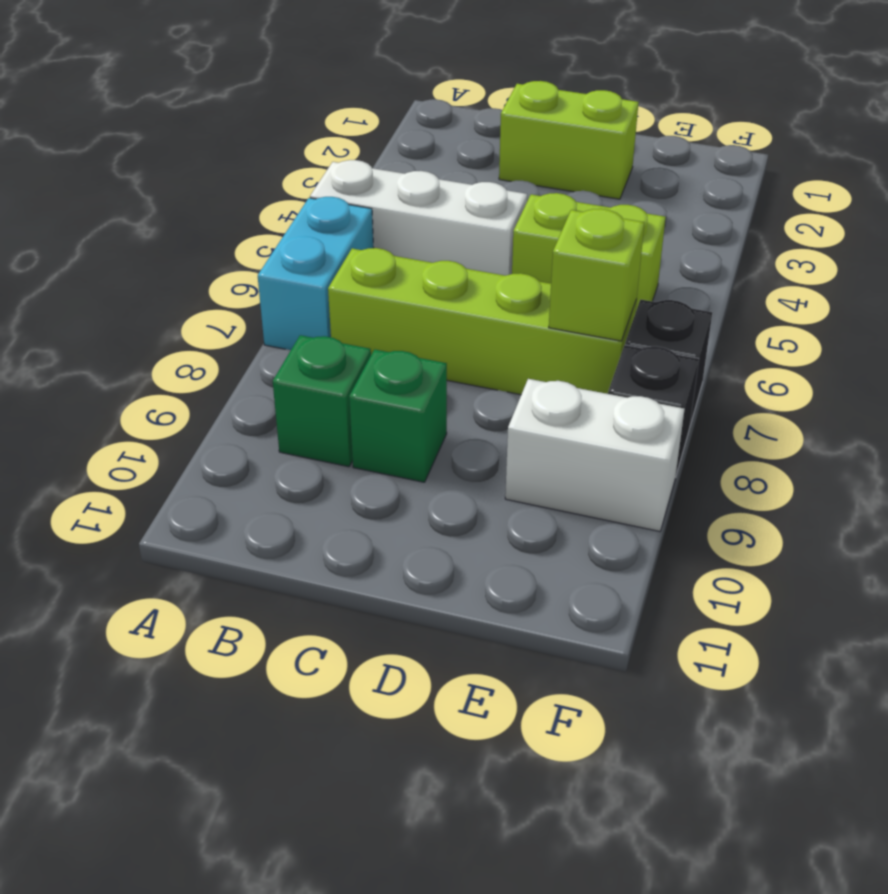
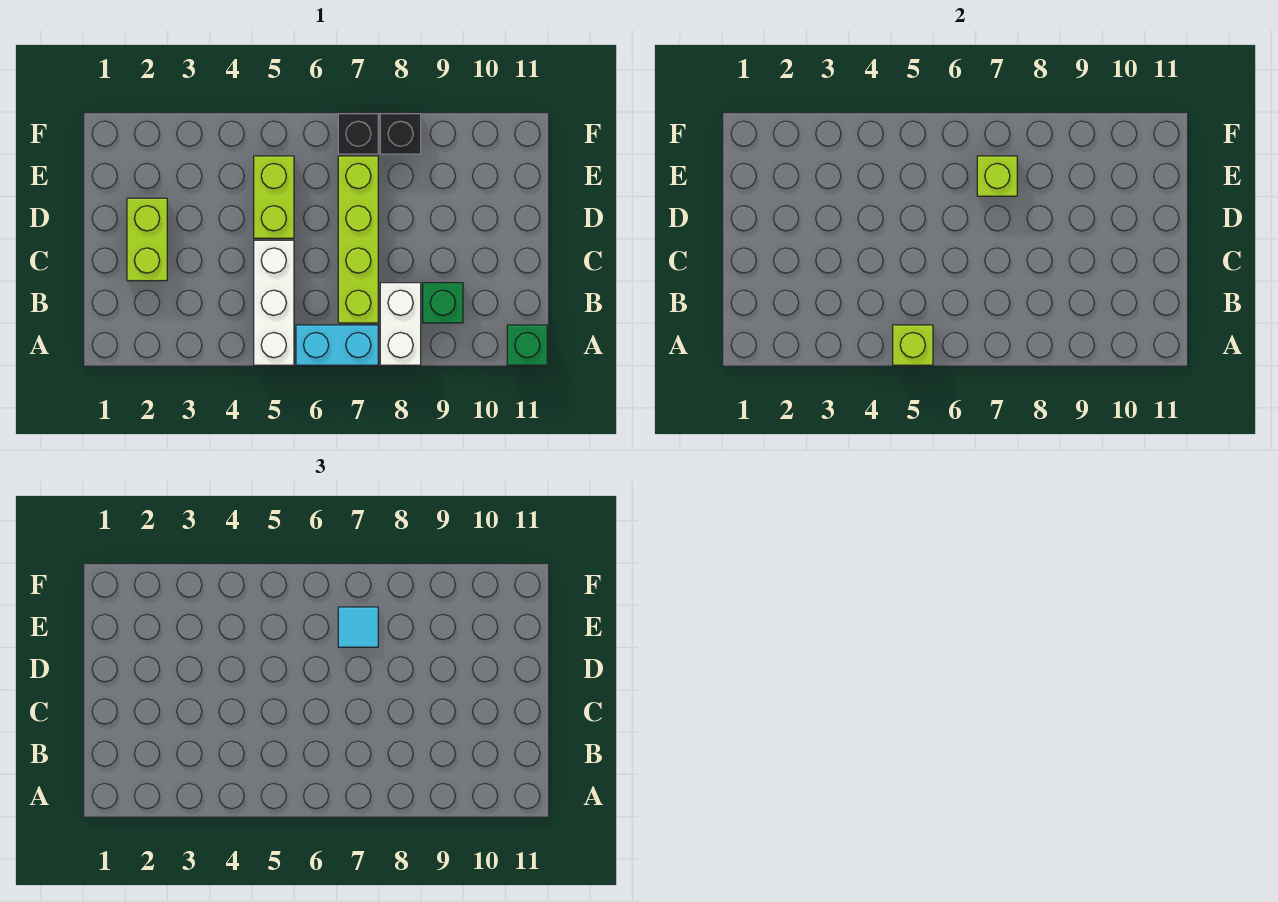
none -> lime brick A5 level 2
green brick C9 level 1 -> green brick A11 level 1
none -> cyan tile E7 level 3
white brick E9:F9 level 1 -> white brick A8:B8 level 1

